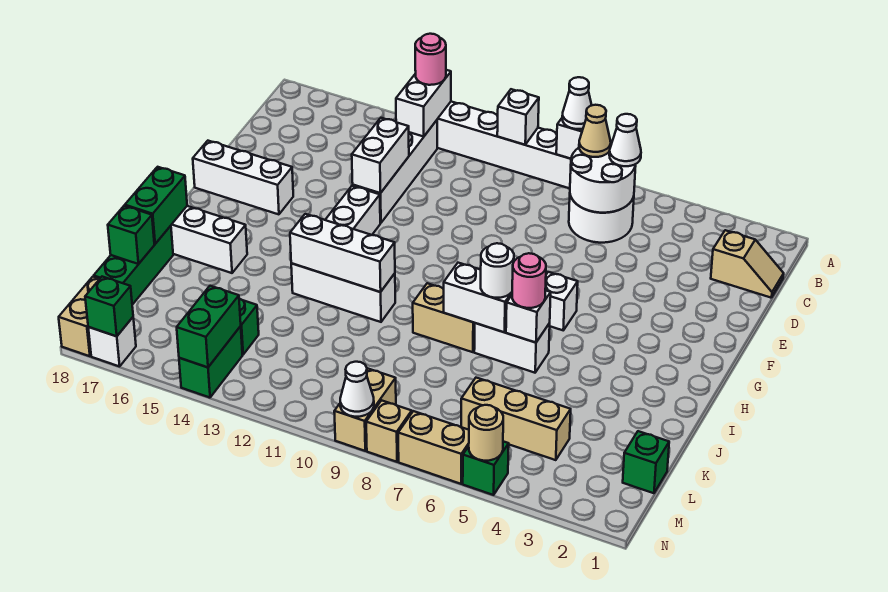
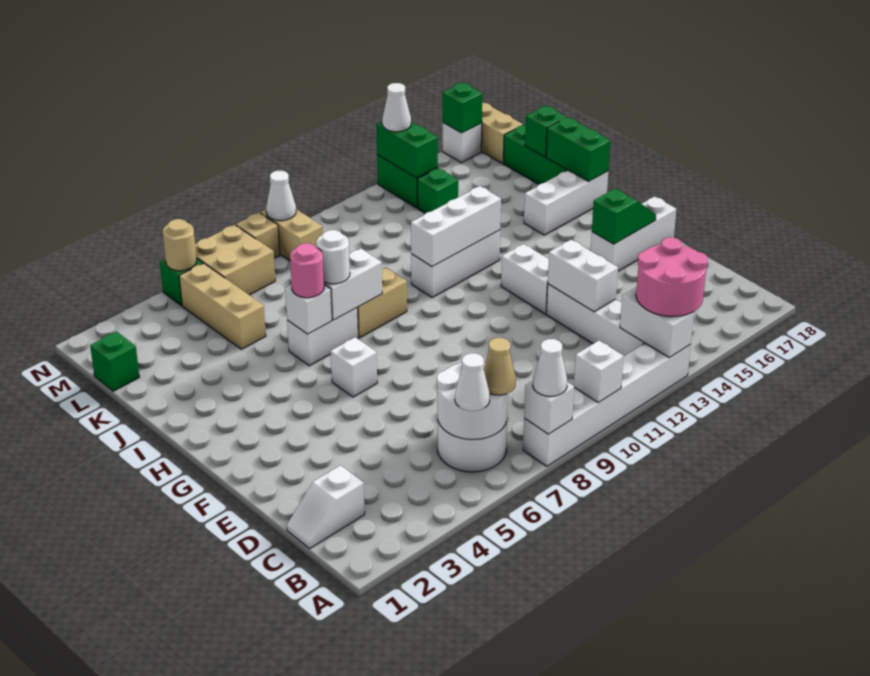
pink round brick A13 level 3 -> pink round brick A13:B14 level 3
tan slope C1:C2 level 1 top 2 -> white slope C1:C2 level 1 top 2
none -> green slope F16:F17 level 2 top 16
tan brick L4:L6 level 1 -> tan brick K5:M5 level 1
tan brick N6:N7 level 1 -> tan brick M6:N7 level 1
none -> white cone N14 level 3

